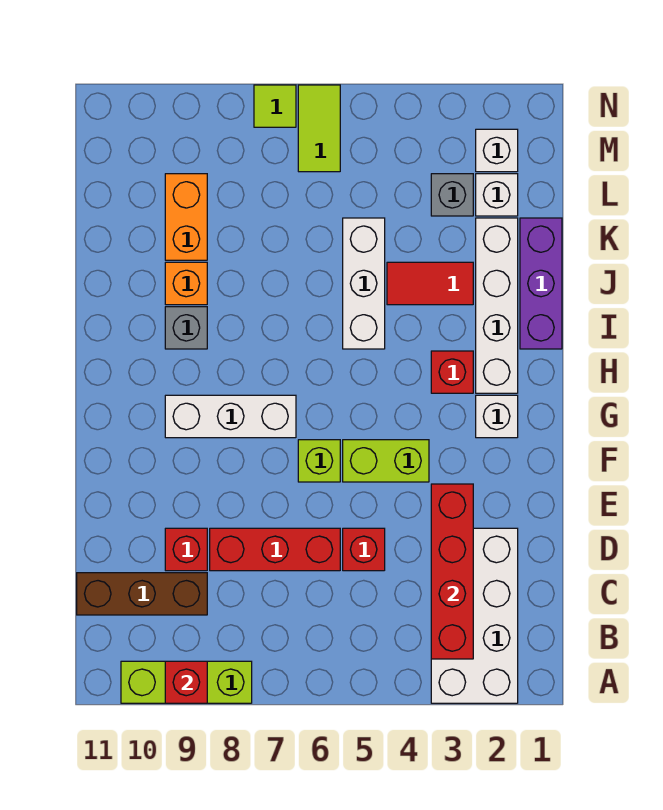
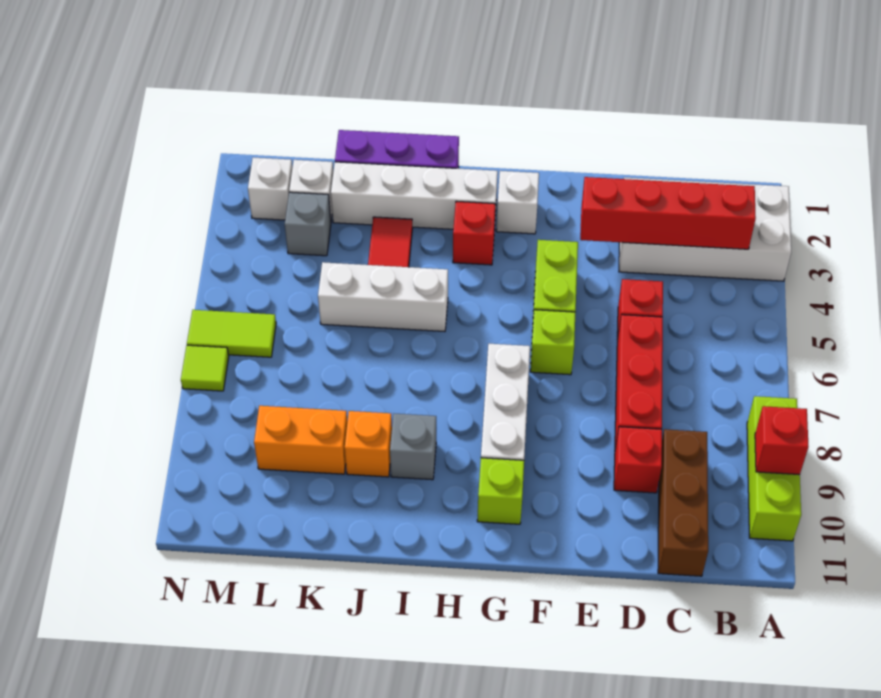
none -> lime brick G10 level 1

